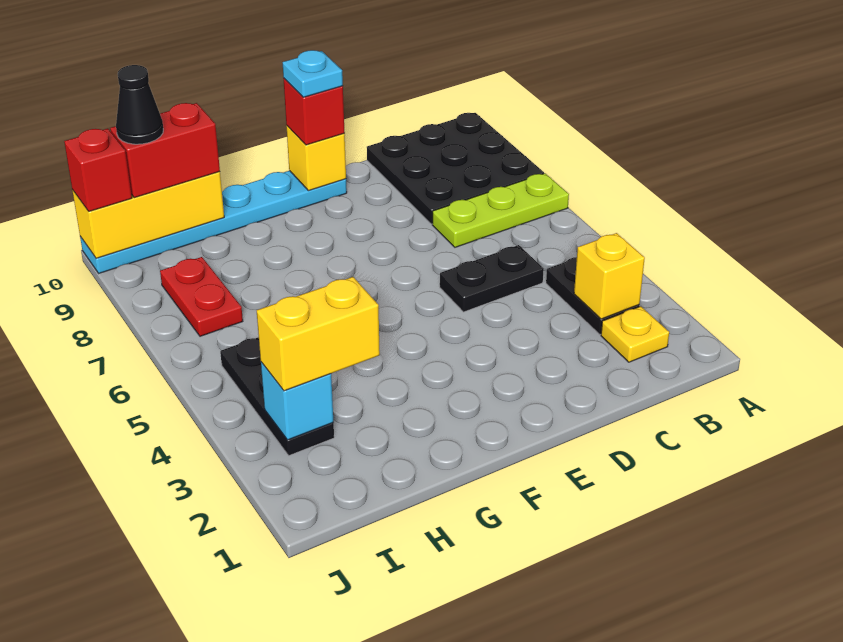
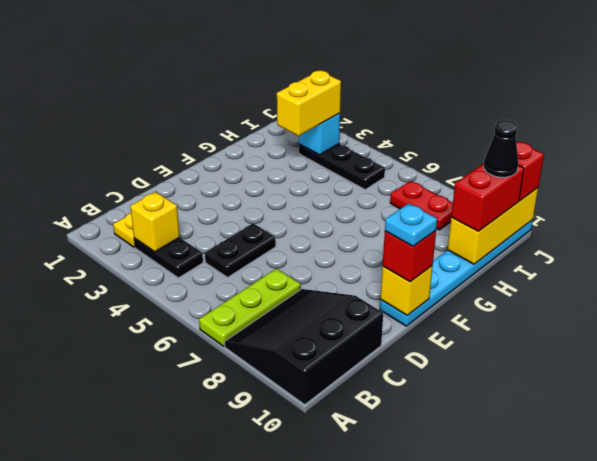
black plate A8:C10 level 1 -> black slope A8:C10 level 1 top 10

